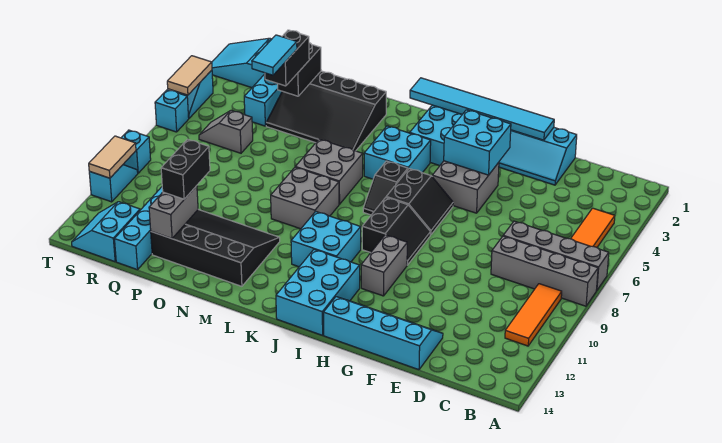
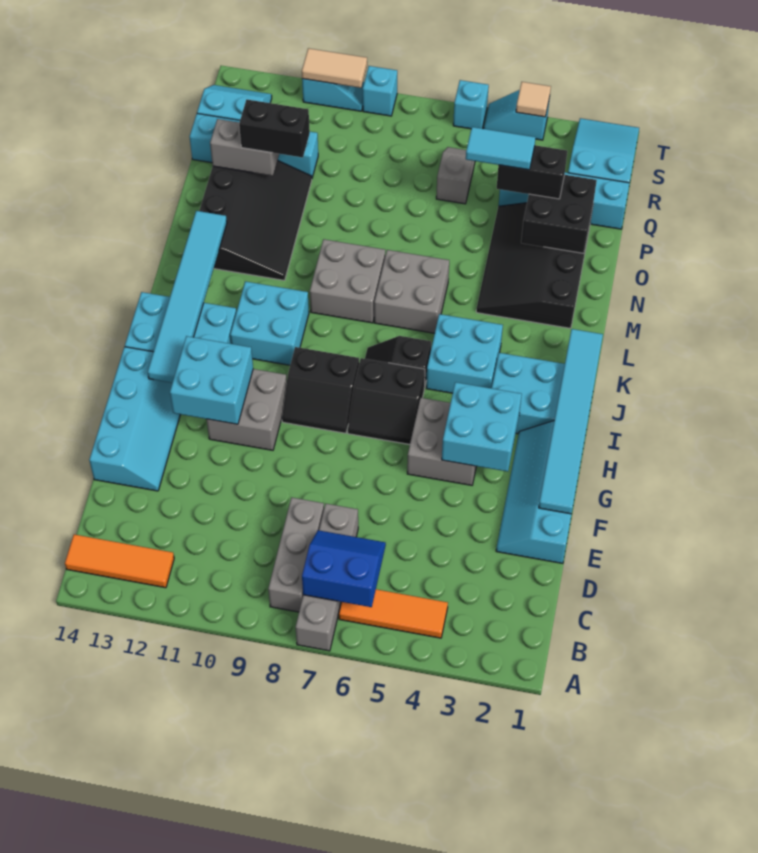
grey brick A8:D8 level 1 -> grey brick B8:D8 level 1
none -> blue slope B6:C7 level 2 top B
orange tile B9:B11 level 1 -> orange tile B12:B14 level 1
none -> cyan brick G11:H12 level 2
grey brick H10:H11 level 1 -> grey brick G10:H11 level 1
none -> cyan tile H13:M13 level 2
black brick P2:P3 level 2 -> black brick O2:P3 level 2
tan tile T4:T5 level 2 -> tan tile T4 level 2

